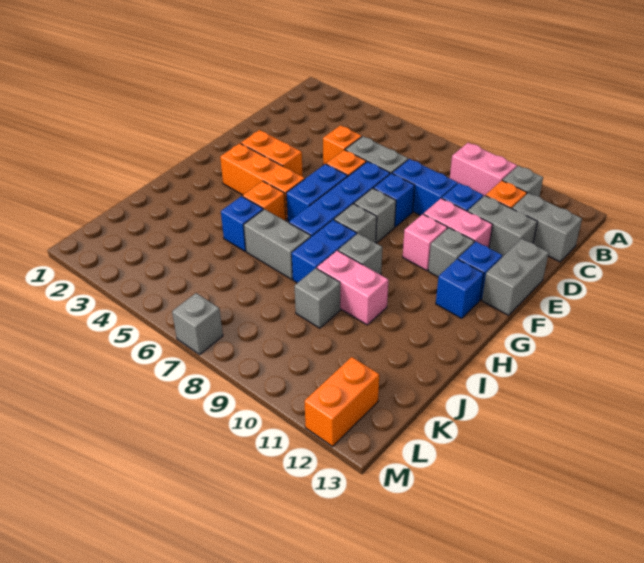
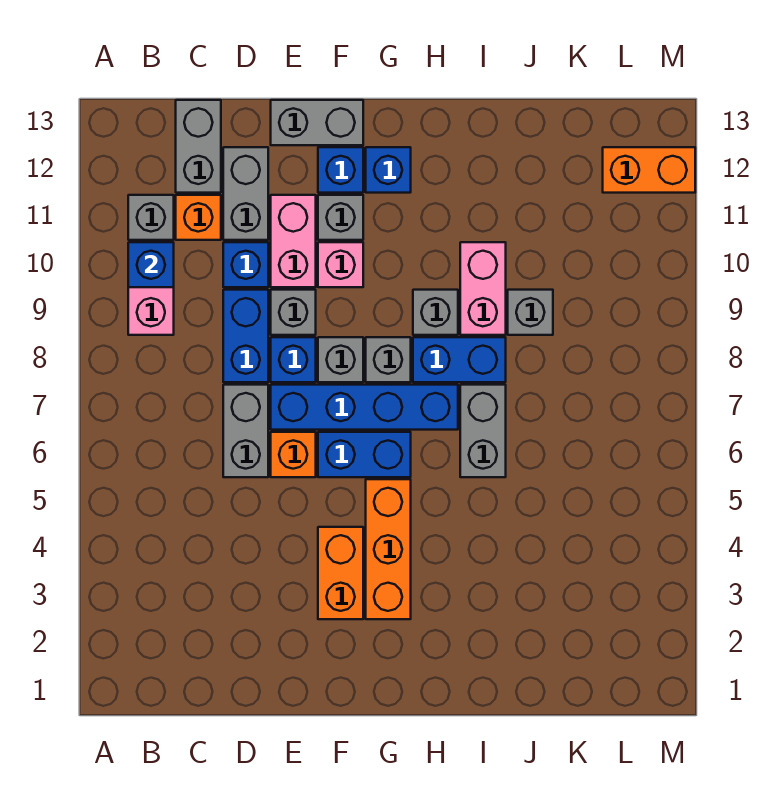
orange brick D5 level 1 -> none
orange brick H5 level 1 -> none
blue brick I5 level 1 -> blue brick B10 level 2
grey brick M7 level 1 -> grey brick E9 level 1

